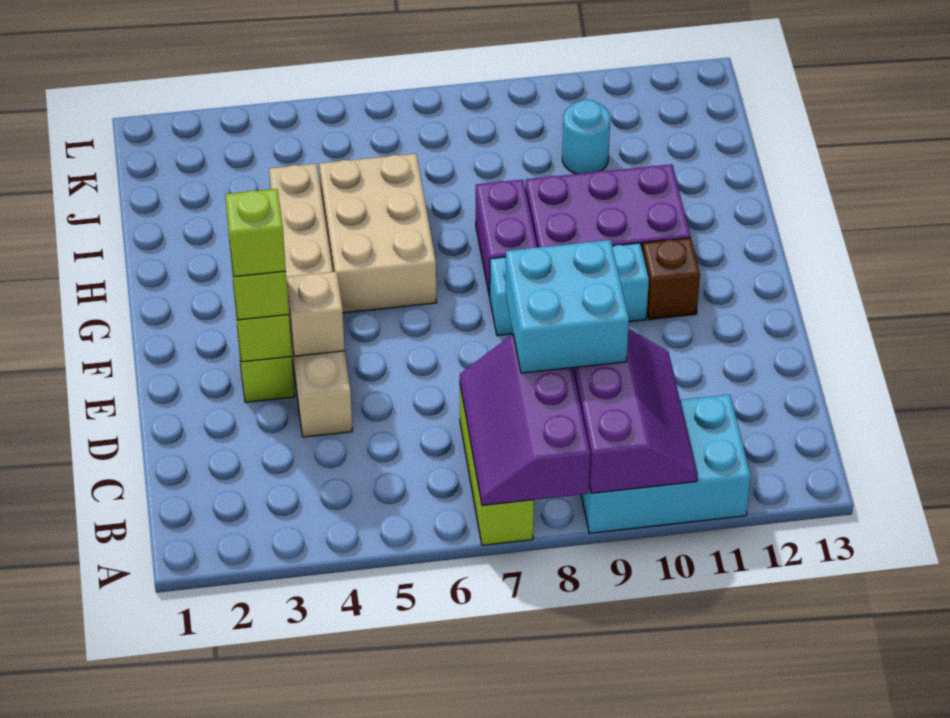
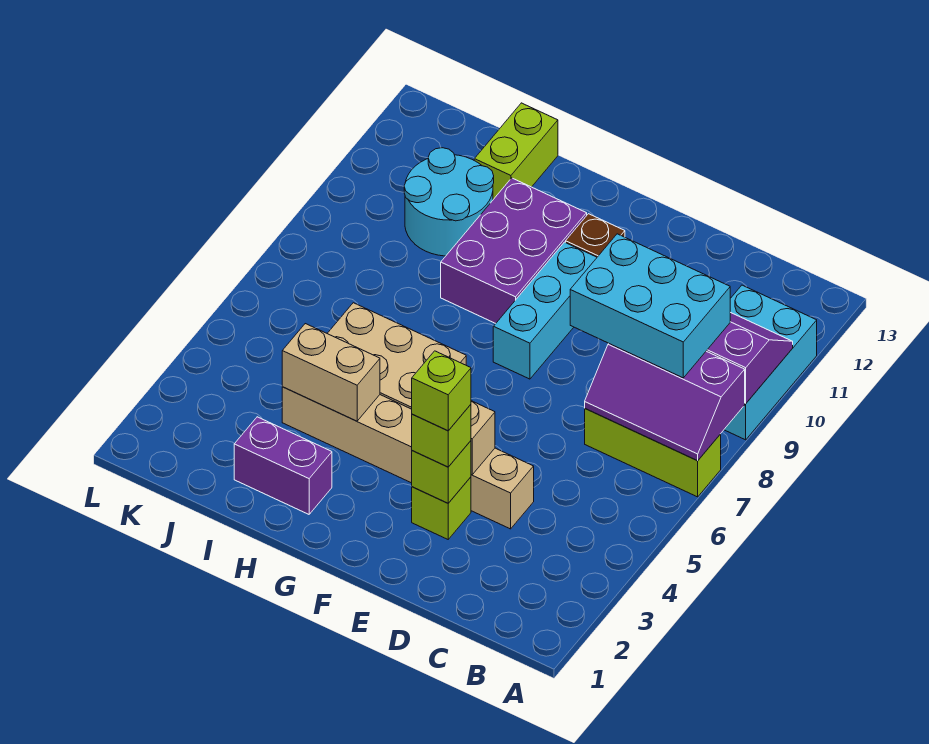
cyan brick C8:D9 level 3 -> cyan brick B8:D9 level 3
purple brick G8:H8 level 1 -> purple brick H2:I2 level 1
none -> tan brick H4:I4 level 2
none -> lime brick I12:I13 level 1
cyan round brick J10 level 1 -> cyan round brick I10:J11 level 1

